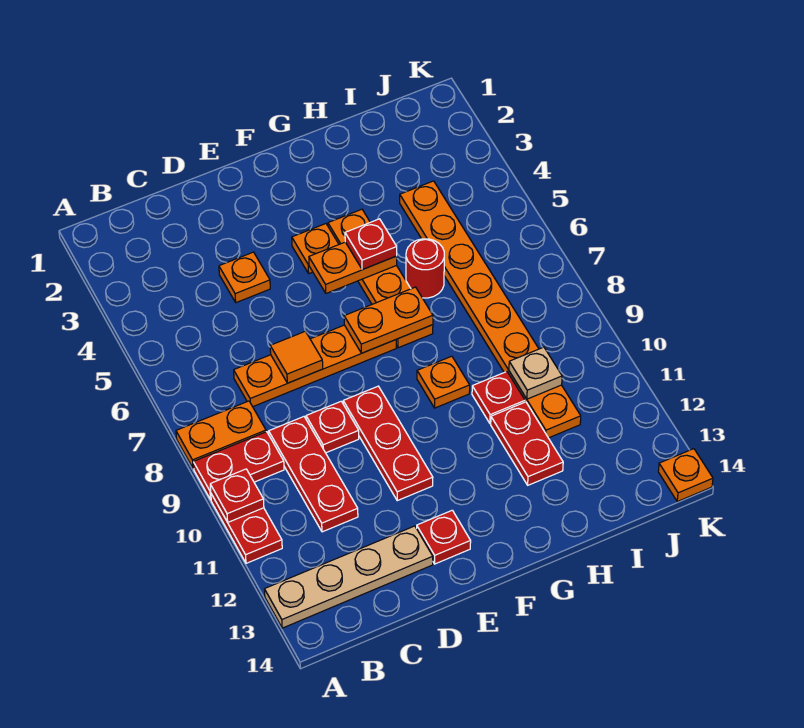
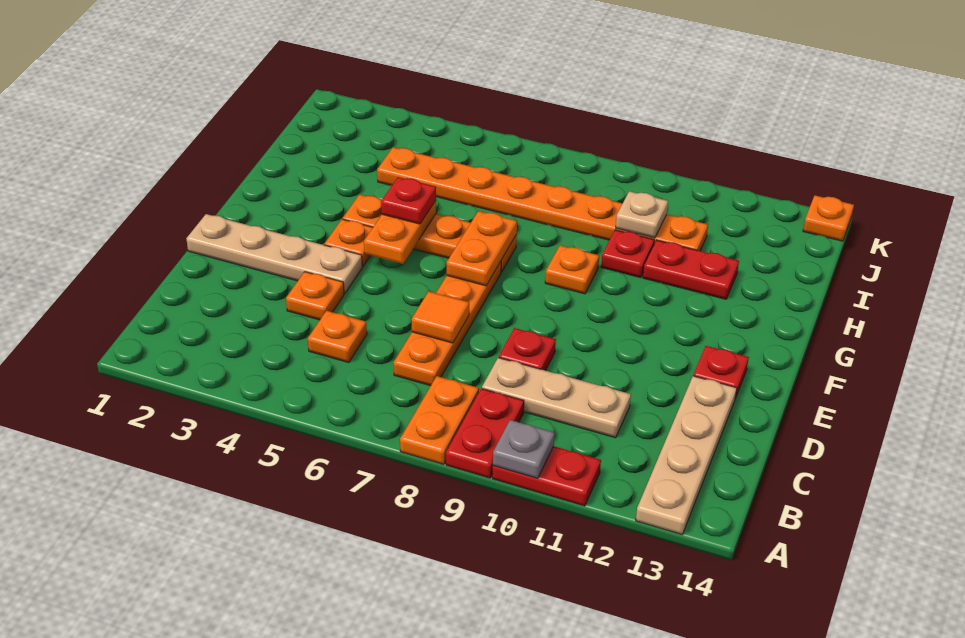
red plate A10 level 2 -> grey plate A10 level 2
none -> orange plate C5 level 1
red plate C9:C11 level 1 -> tan plate C9:C11 level 1
none -> tan plate E1:E4 level 1
red plate E9:E11 level 1 -> none
red round brick H6 level 1 -> none

